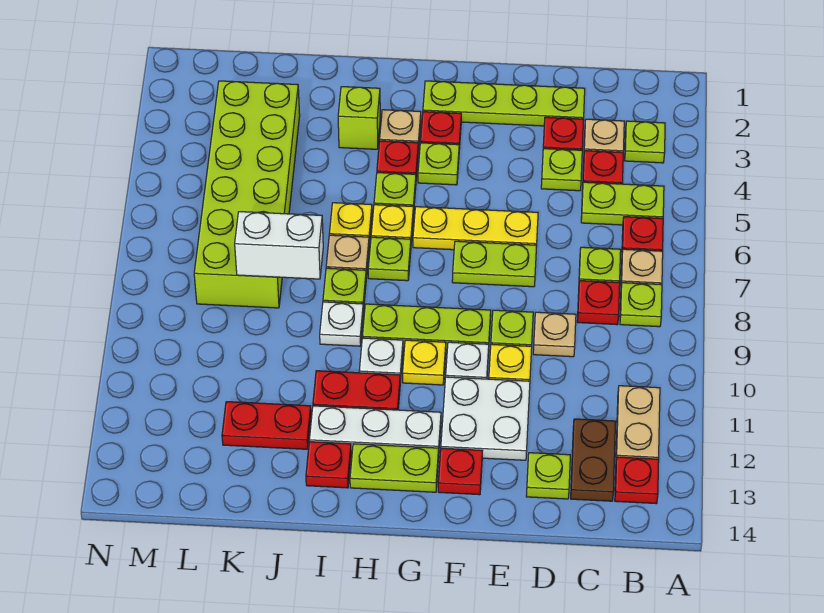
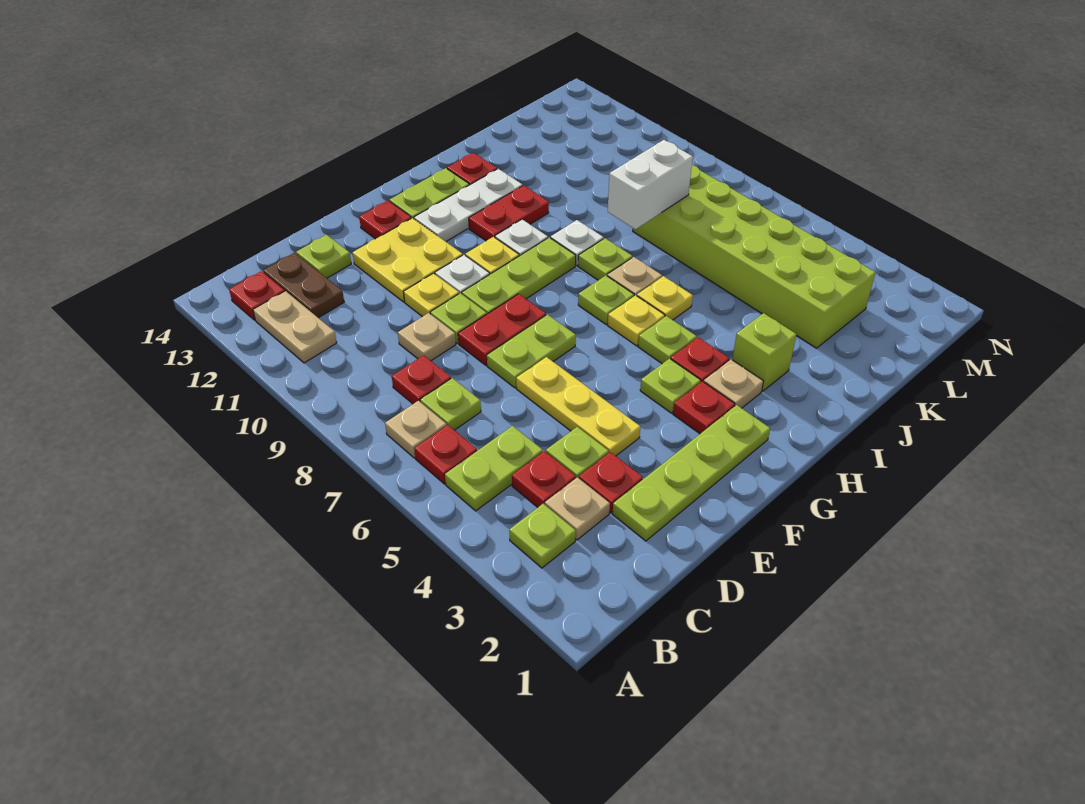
lime plate B8 level 1 -> none
yellow plate E6:G6 level 1 -> yellow plate E4:E6 level 1
white plate E11:F12 level 1 -> yellow plate E11:F12 level 1
red plate J12:K12 level 1 -> red plate E8:F8 level 1

